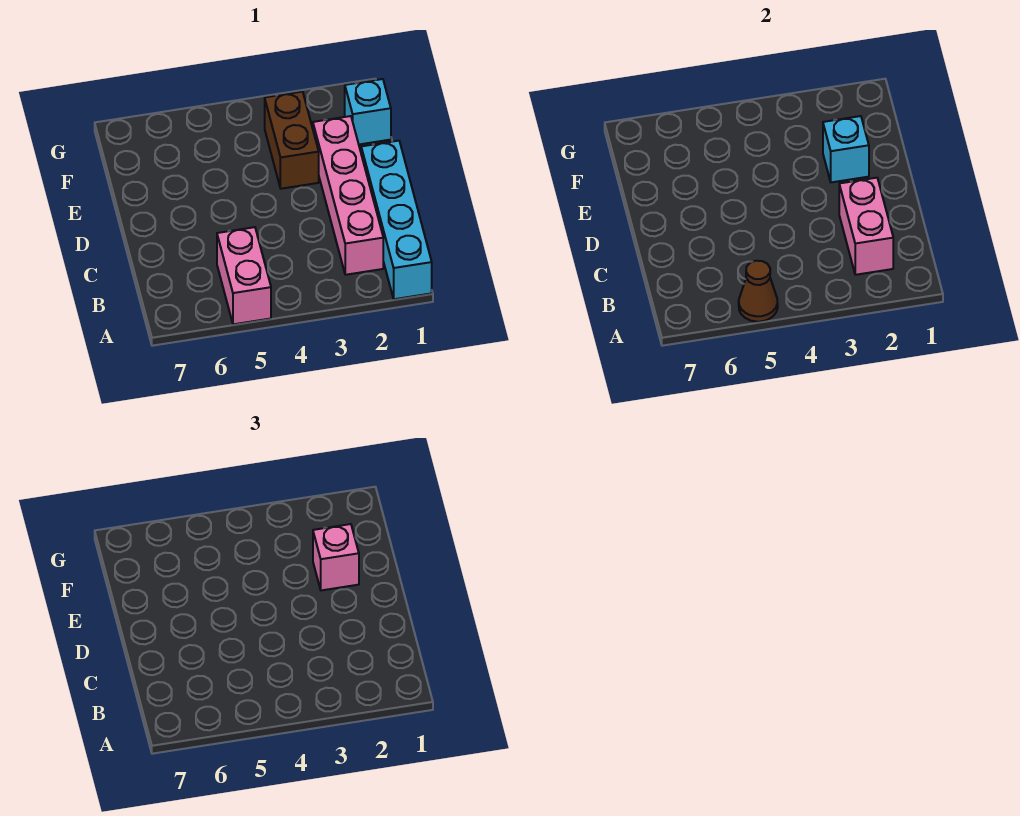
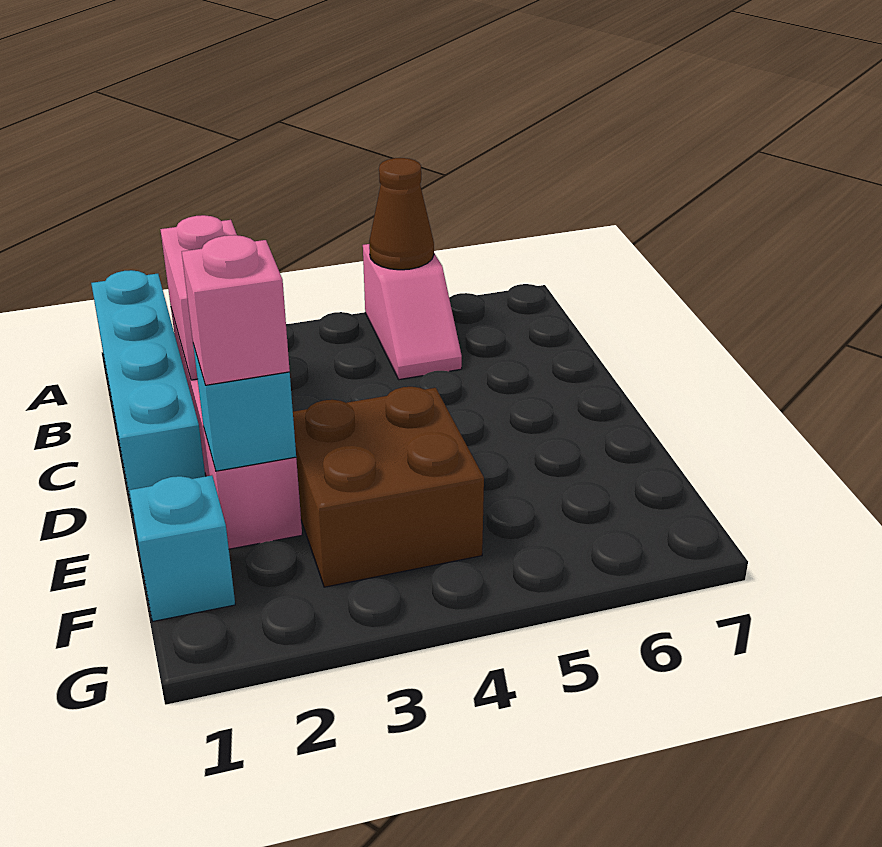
pink brick A5:B5 level 1 -> pink slope A5:B5 level 1 top A
brown brick E3:F3 level 1 -> brown brick E3:F4 level 1

